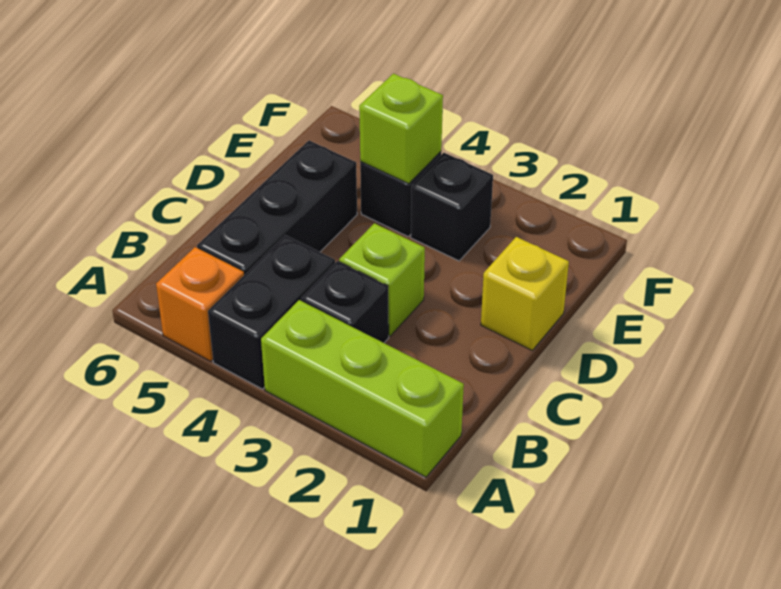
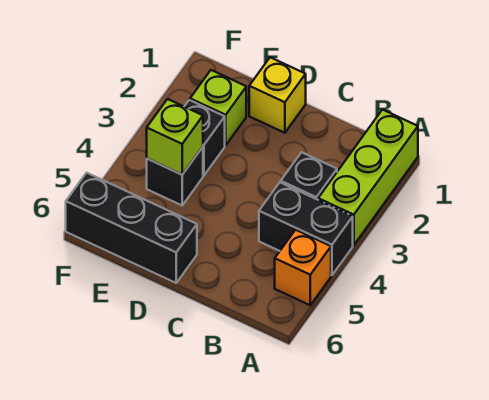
black brick B5:D5 level 1 -> black brick D6:F6 level 1
lime brick C3 level 1 -> lime brick E2 level 1

